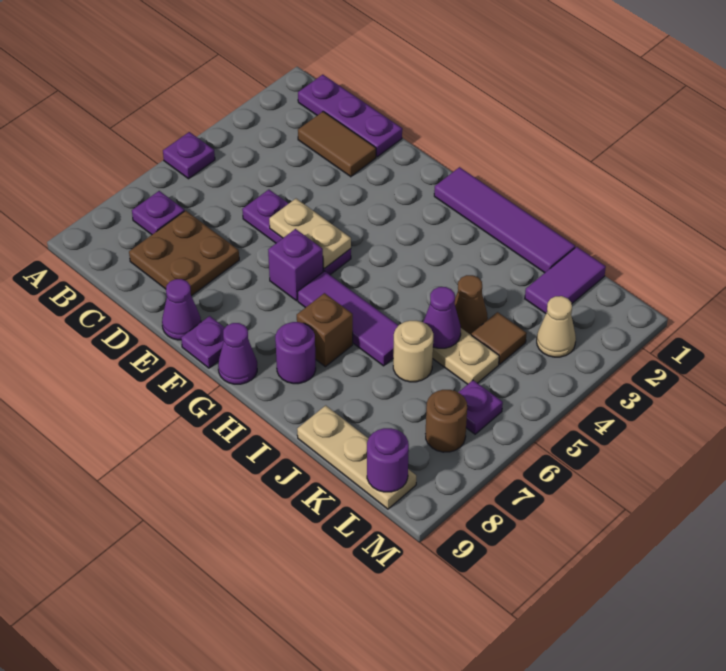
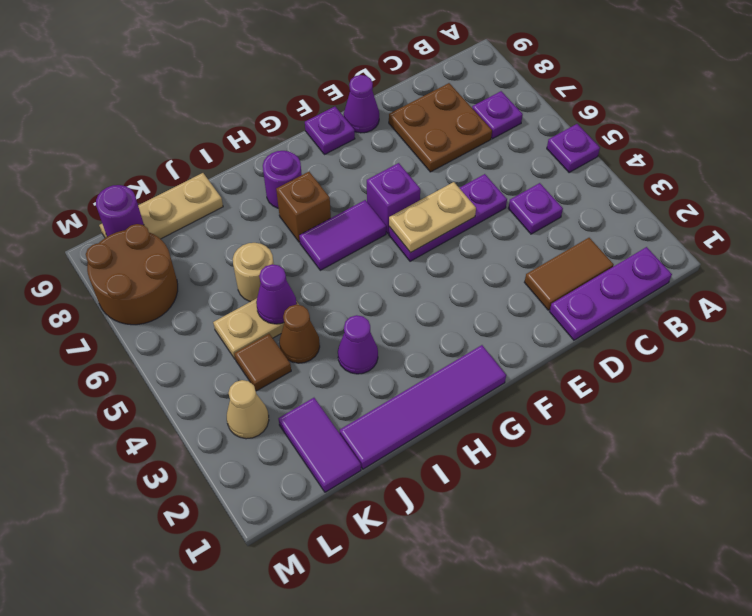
purple tile G6:I6 level 1 -> purple tile G6:H6 level 1
purple cone G9 level 1 -> purple cone I3 level 1
purple plate L6 level 1 -> purple plate C4 level 1
brown round brick L7 level 1 -> brown round brick L7:M8 level 1

